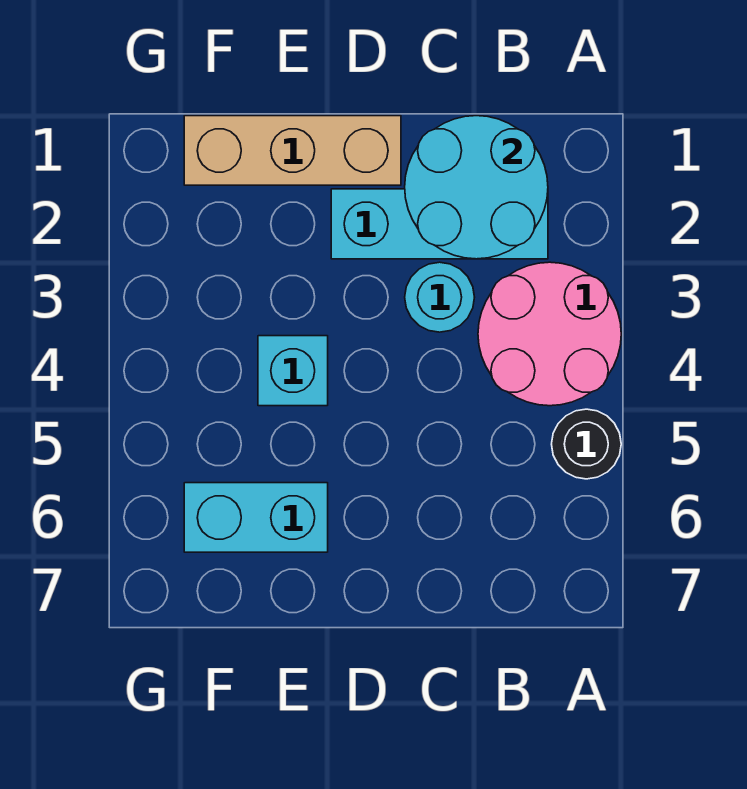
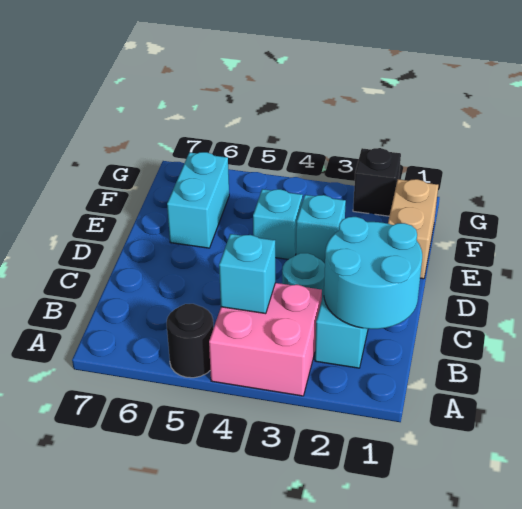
pink round brick A3:B4 level 1 -> pink brick A3:B4 level 1
none -> cyan brick B4 level 2
tan brick D1:F1 level 1 -> tan brick E1:F1 level 1
none -> cyan brick E3 level 1
none -> black brick G2 level 1

